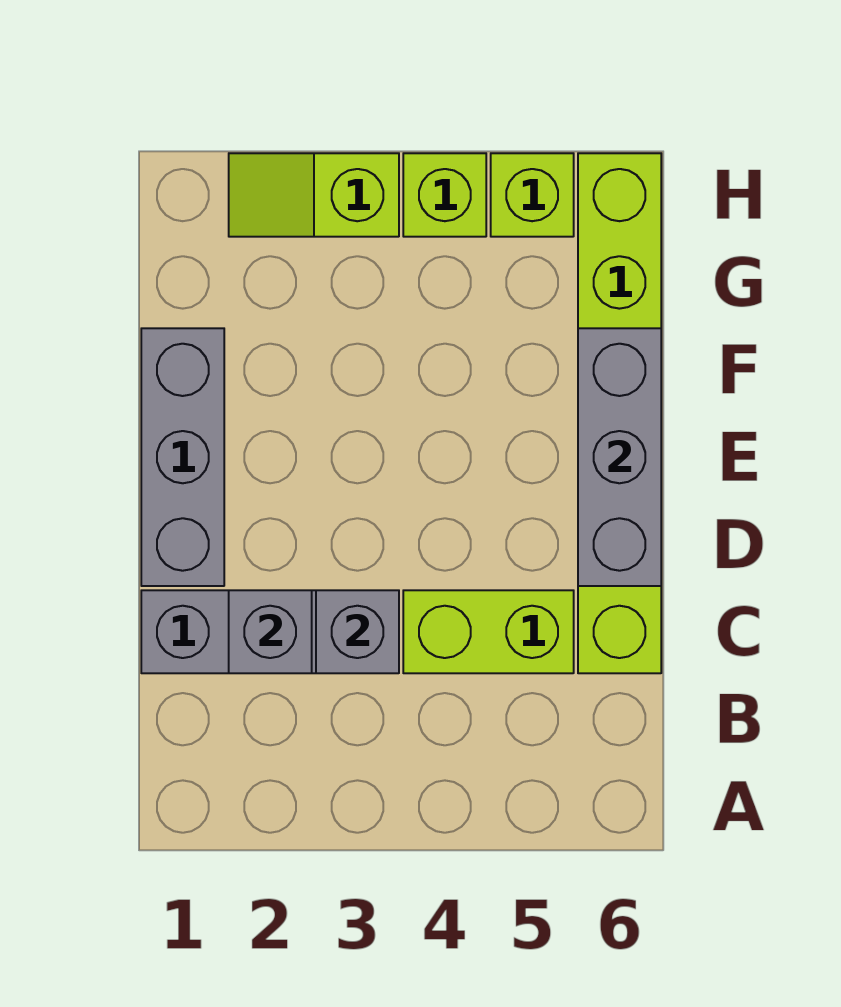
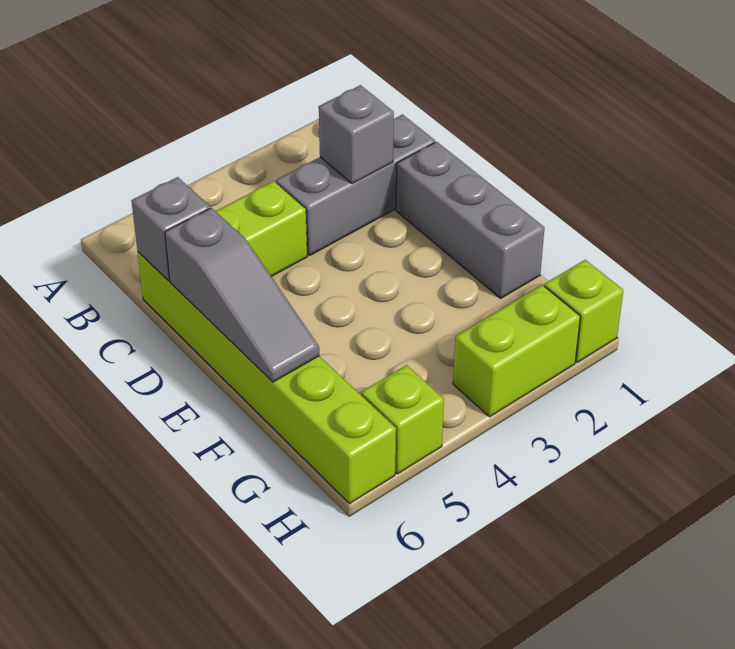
grey brick C3 level 2 -> grey brick C6 level 2
grey brick D6:F6 level 2 -> grey slope D6:F6 level 2 top D
lime slope H2:H3 level 1 top 3 -> lime brick H2:H3 level 1
lime brick H4 level 1 -> lime brick H1 level 1

